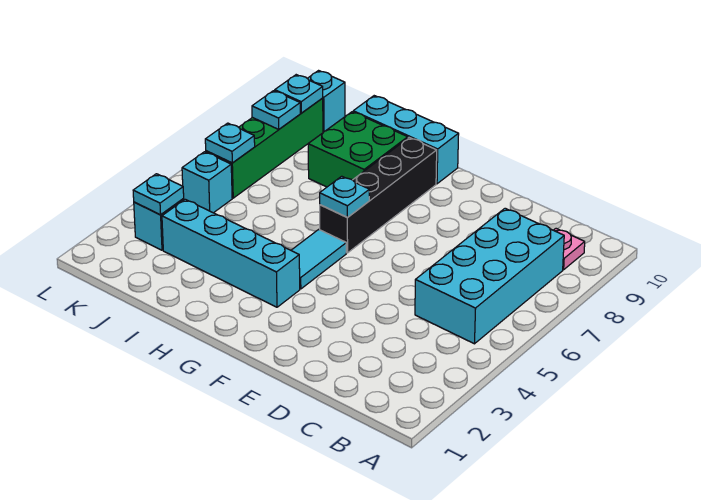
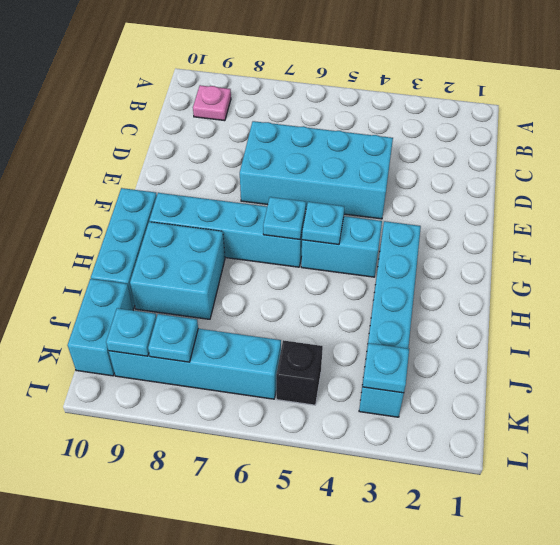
cyan brick B5:C8 level 1 -> cyan brick D4:E7 level 1
cyan tile G4:G5 level 1 -> cyan brick G4:G5 level 1
black brick G6:G9 level 1 -> cyan brick G6:G9 level 1
green brick H8:I9 level 1 -> cyan brick H8:I9 level 1
cyan brick K5 level 1 -> black brick K5 level 1
green brick K6:K9 level 1 -> cyan brick K6:K9 level 1
cyan plate K6 level 2 -> cyan plate G5 level 2
cyan brick K10 level 1 -> cyan brick J10:K10 level 1

